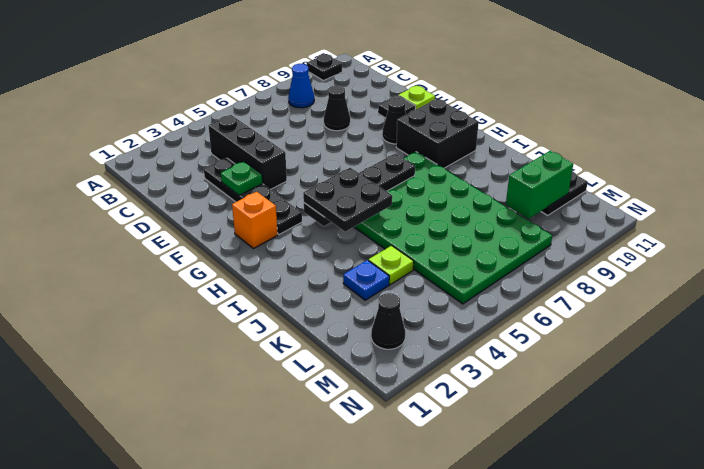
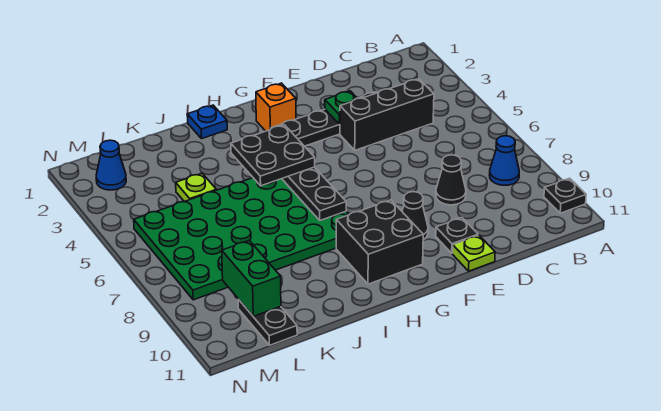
blue plate K3 level 1 -> blue plate I1 level 1
black cone M2 level 1 -> blue cone M2 level 1

